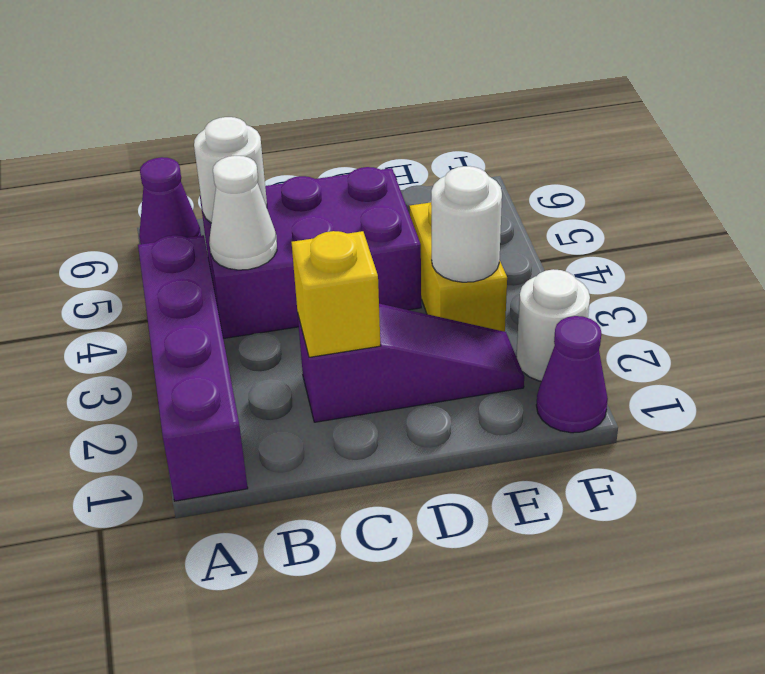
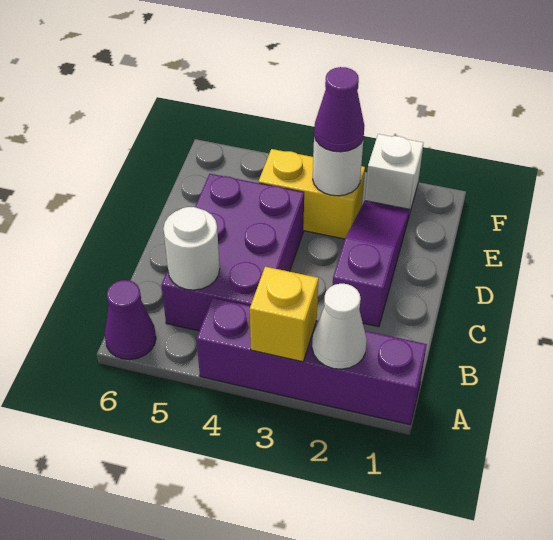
white cone B4 level 2 -> white cone A2 level 2
yellow brick C2 level 2 -> yellow brick A3 level 2
purple cone F1 level 1 -> purple cone E3 level 3
white round brick F2 level 1 -> white brick F2 level 1

